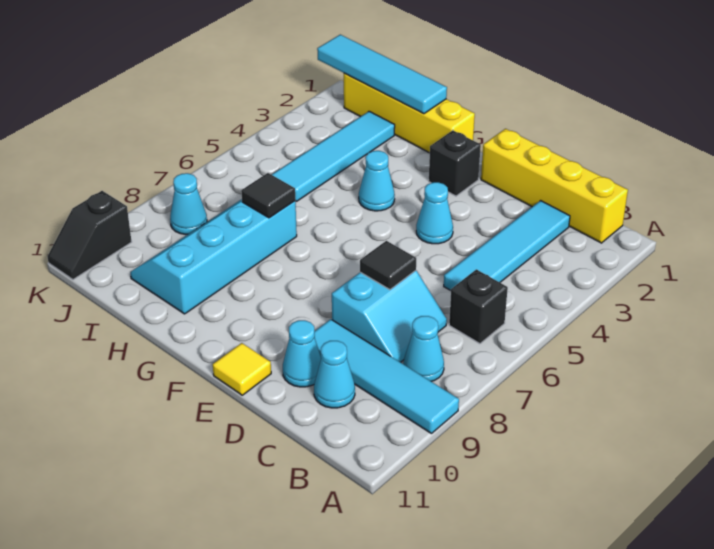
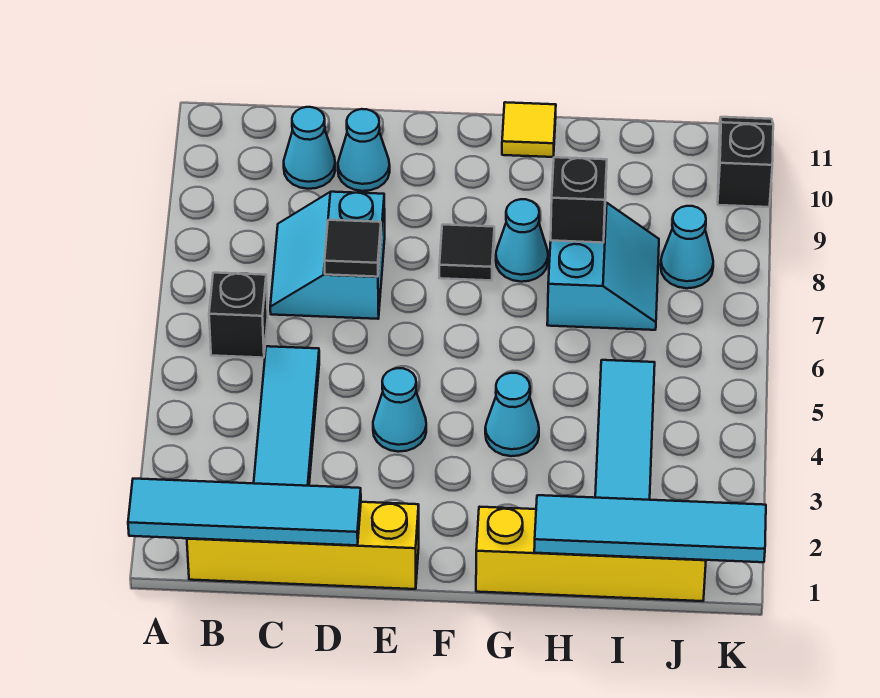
cyan tile A9:D9 level 1 -> cyan tile A1:D1 level 2
cyan cone B8 level 1 -> cyan cone G8 level 1
yellow tile E11 level 1 -> yellow tile G11 level 1
black brick F2 level 1 -> black brick H8 level 2
cyan slope H7:I10 level 1 top H -> cyan slope H7:I8 level 1 top H
black tile H7 level 2 -> black tile F8 level 1

